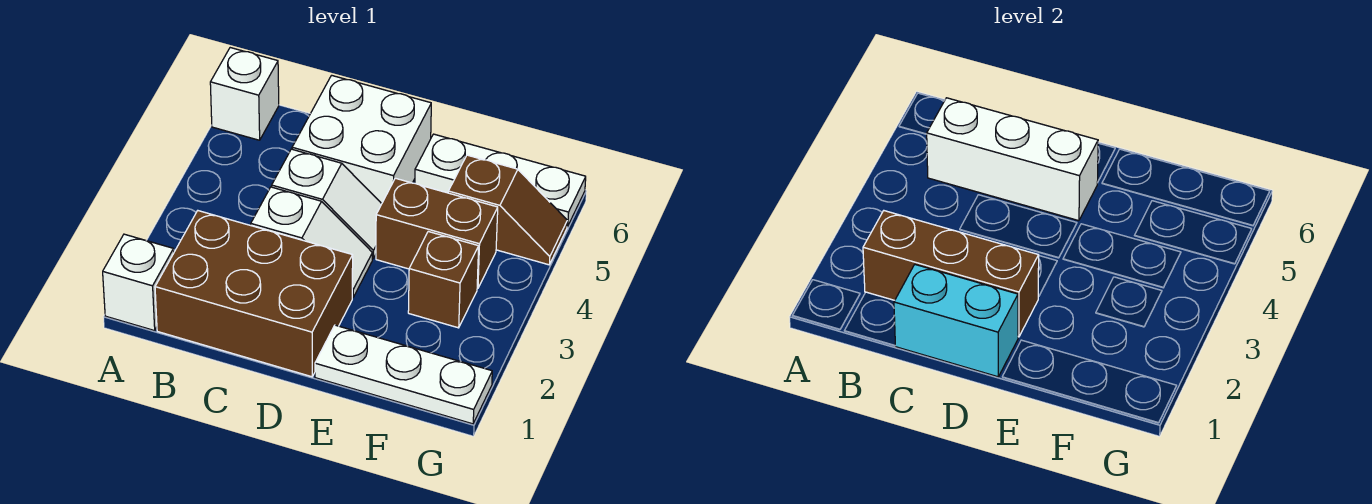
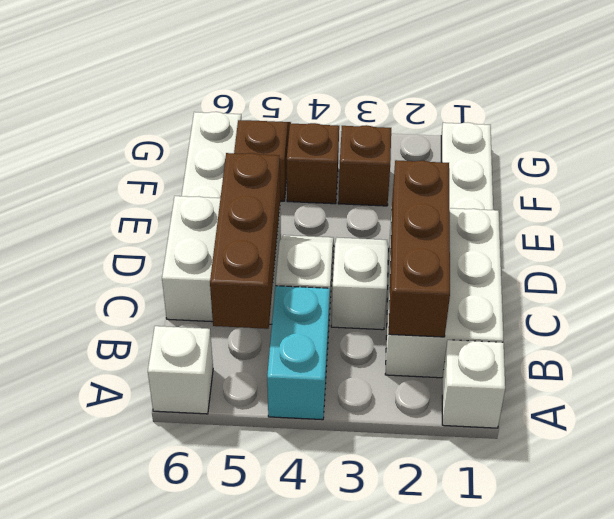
brown brick B1:D2 level 1 -> white brick B1:D2 level 1
white brick B5:D5 level 2 -> brown brick B5:D5 level 2
cyan brick C1:D1 level 2 -> cyan brick A4:B4 level 1
brown brick E4:F4 level 1 -> brown brick F4 level 1

